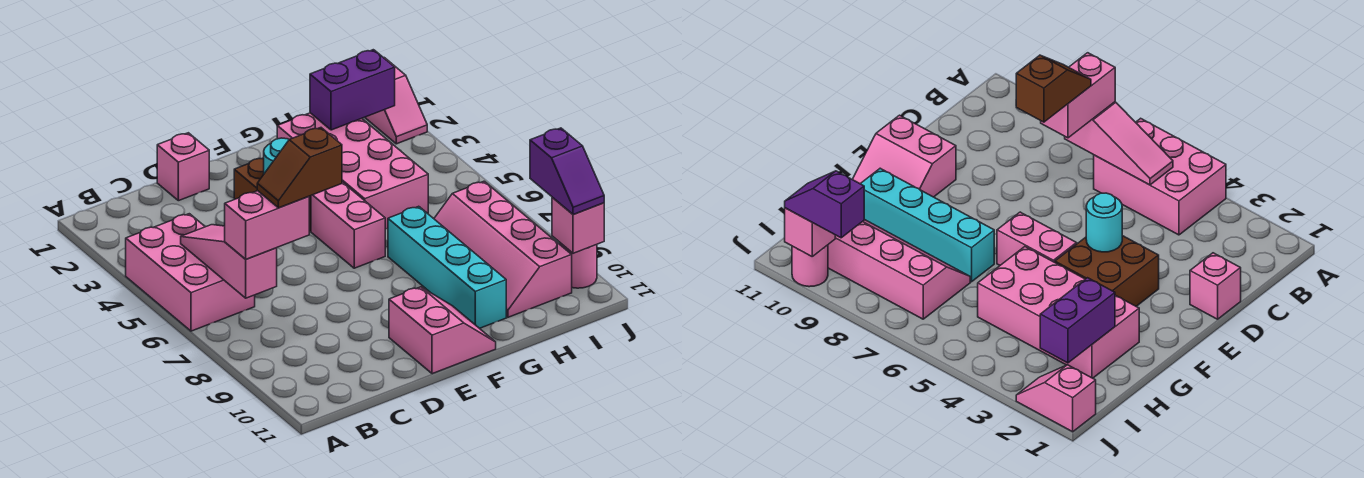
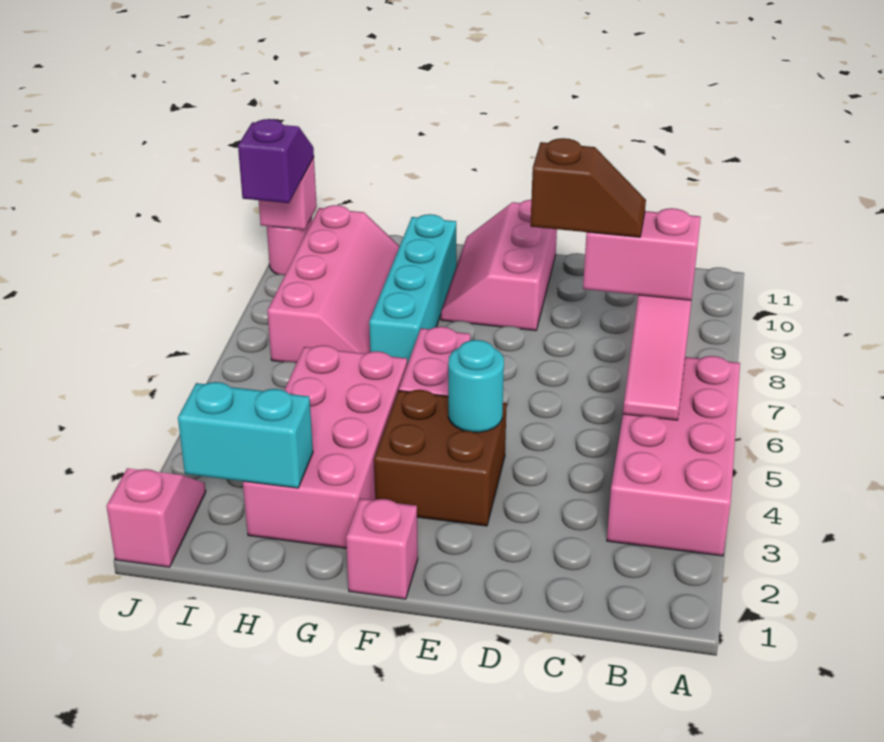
pink brick A4:B6 level 1 -> pink brick A3:B6 level 1
pink brick D1 level 1 -> pink brick F1 level 1
pink slope E10:F11 level 1 top E -> pink slope E9:F11 level 1 top E
purple brick H2:I2 level 2 -> cyan brick H2:I2 level 2

